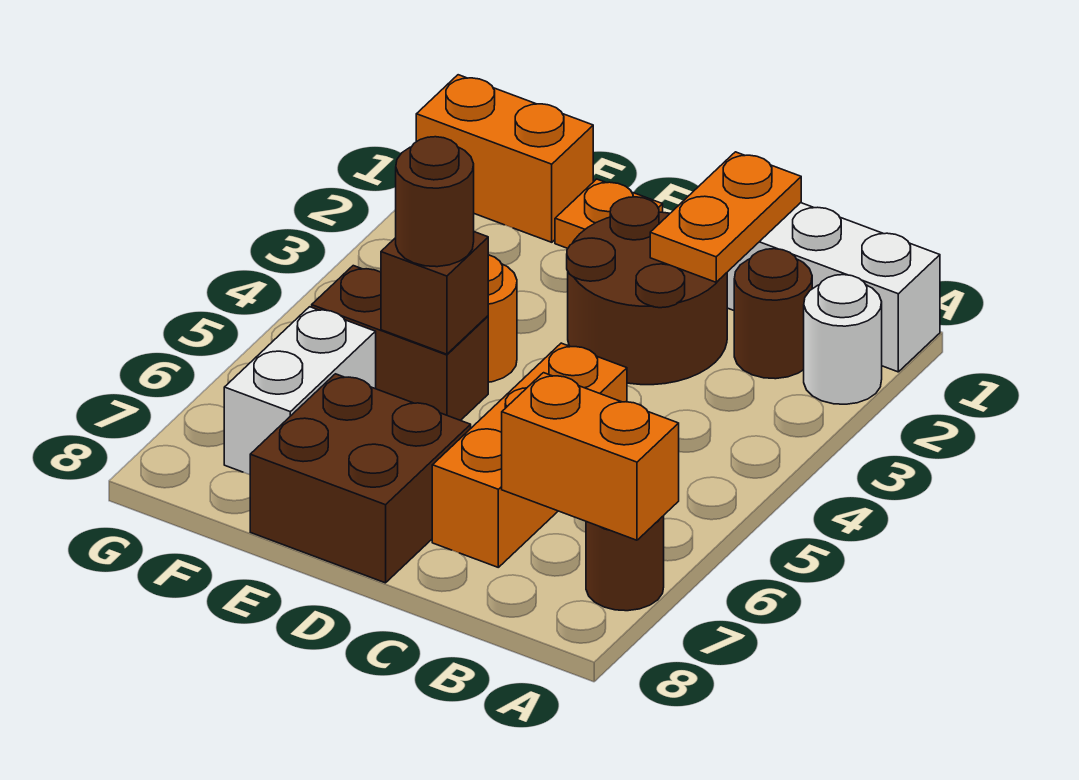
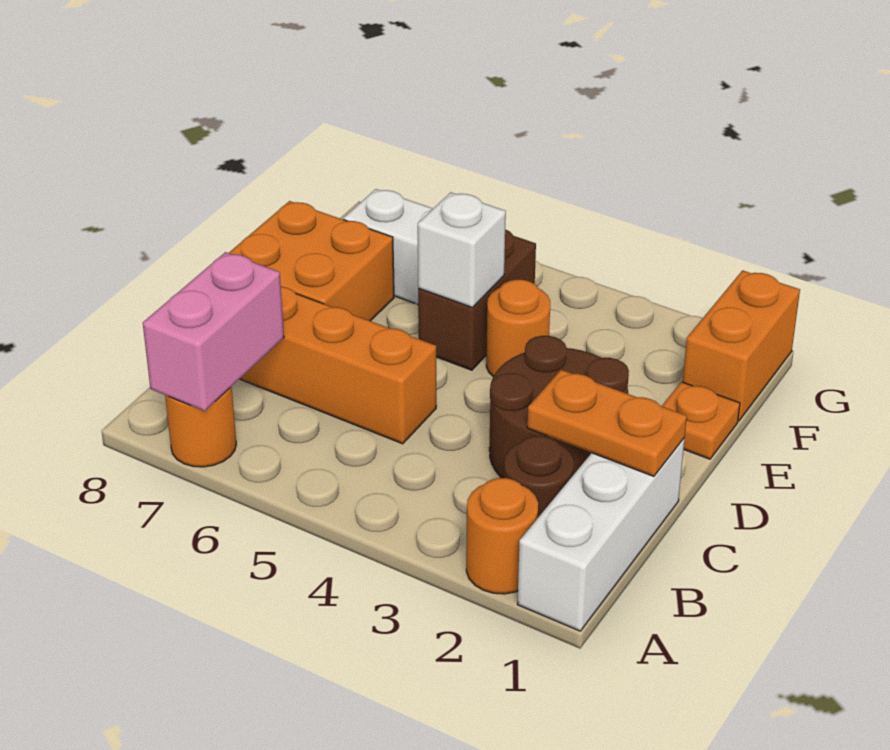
white round brick A2 level 1 -> orange round brick A2 level 1
brown round brick A7 level 1 -> orange round brick A7 level 1
orange brick A7:B7 level 2 -> pink brick A7:B7 level 2
brown brick D7:E8 level 1 -> orange brick D7:E8 level 1
brown brick E5 level 2 -> white brick E5 level 2
brown round brick E5 level 3 -> none

